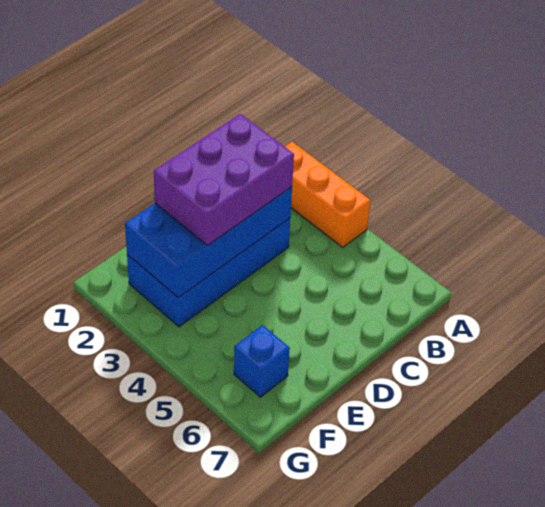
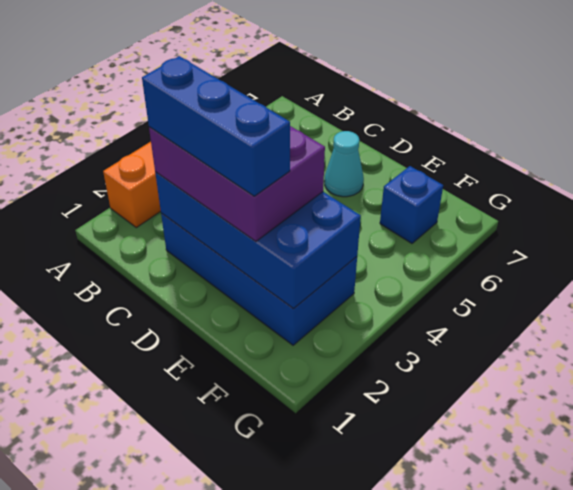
none -> blue brick C2:E2 level 4
none -> cyan cone D6 level 1

